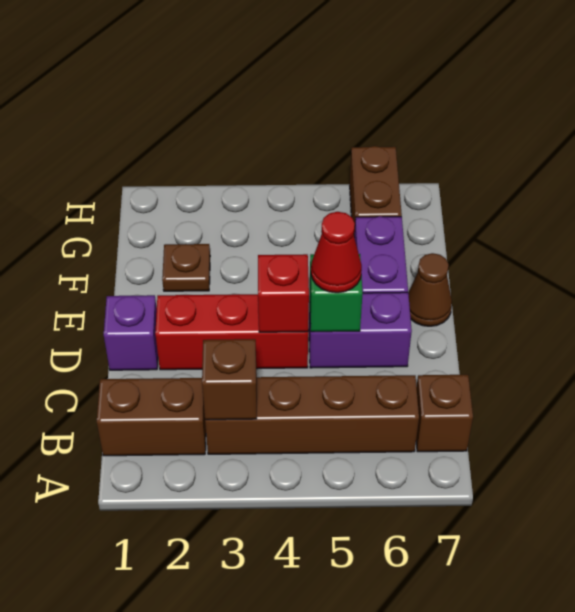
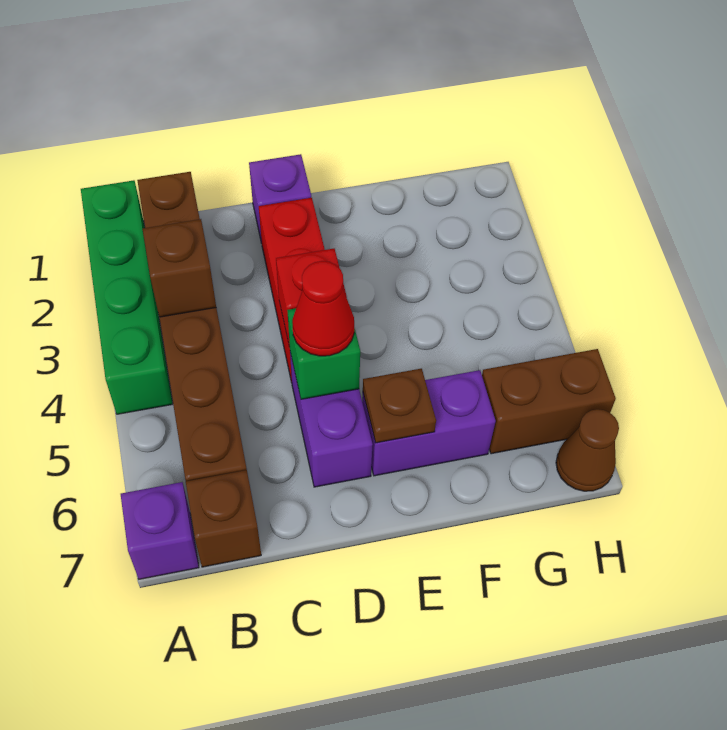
none -> green brick A1:A4 level 1
none -> purple brick A7 level 1
brown cone E7 level 1 -> brown cone H7 level 1
brown plate F2 level 1 -> brown plate E6 level 2

